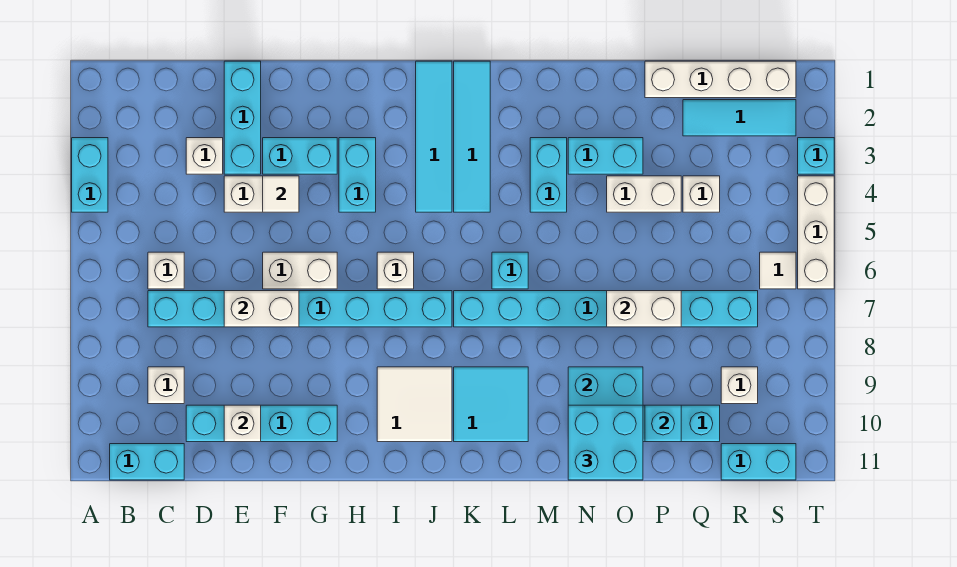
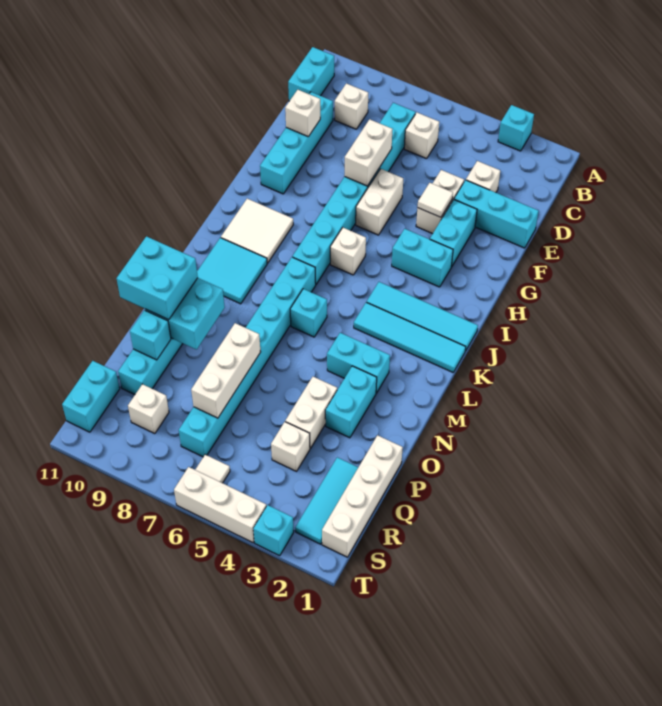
cyan brick A3:A4 level 1 -> cyan brick A3 level 1
white brick O7:P7 level 2 -> white brick O7:Q7 level 2

